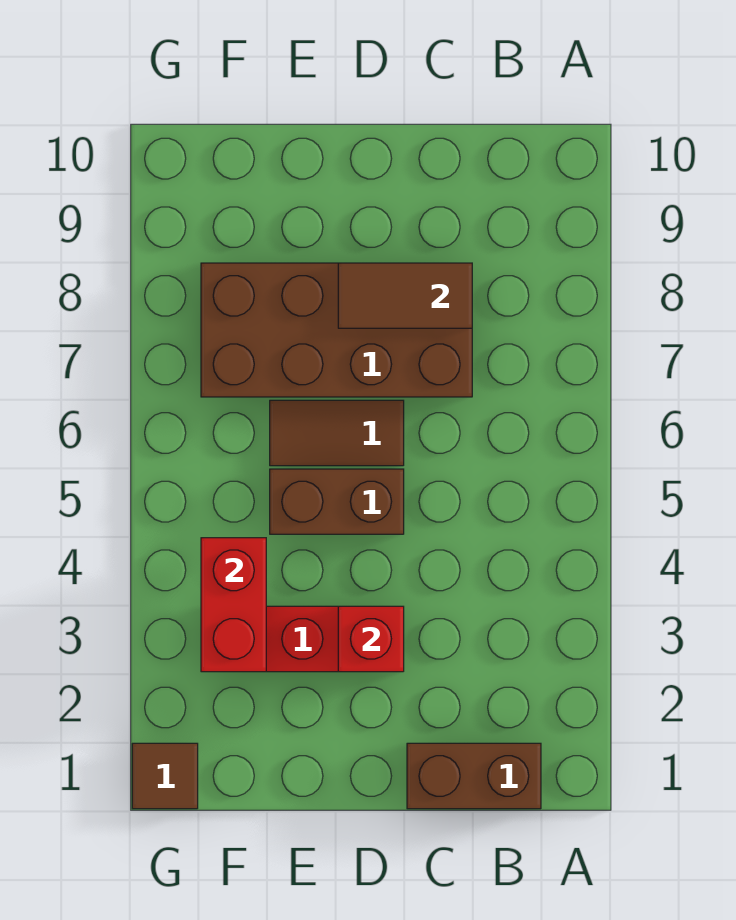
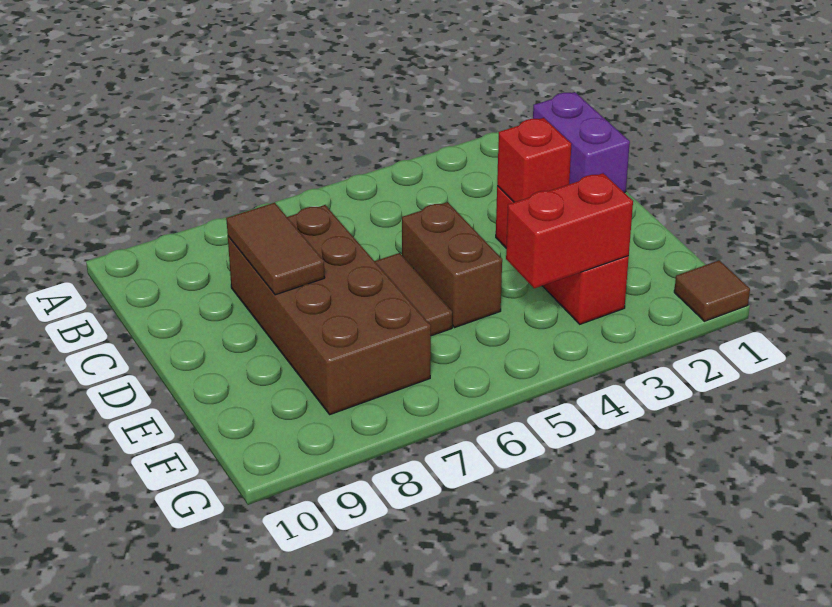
brown brick B1:C1 level 1 -> purple brick B1:C1 level 1

